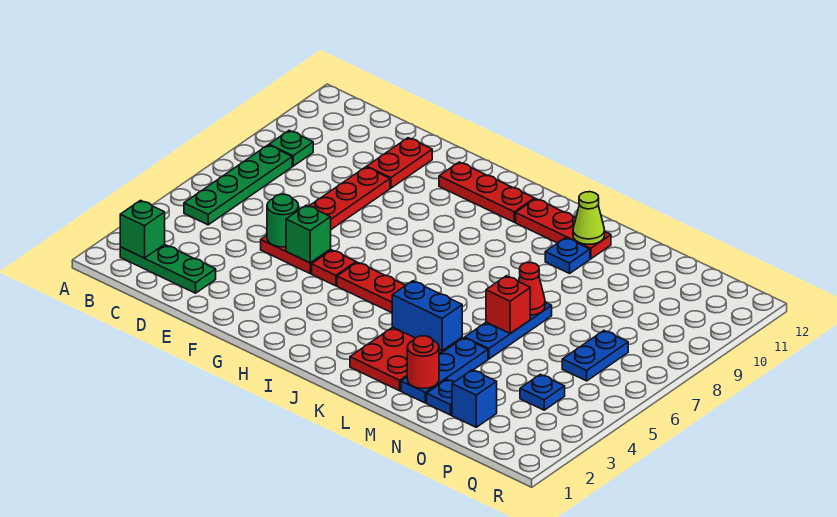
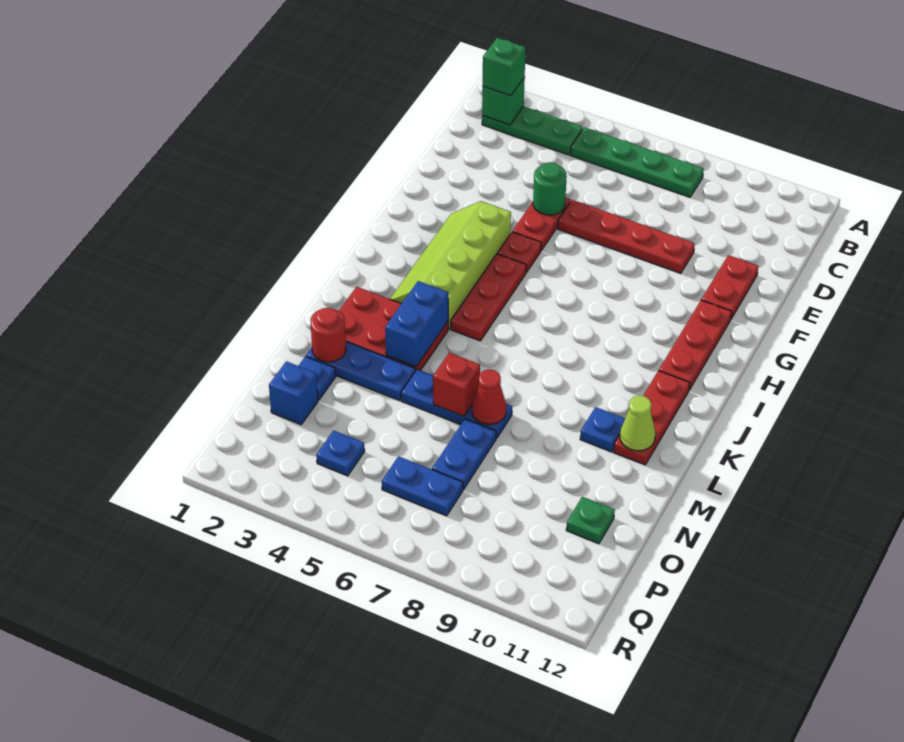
green plate B2:D2 level 1 -> green plate B2:B4 level 1
green plate B9 level 1 -> green plate O11 level 1
red plate E10:E11 level 1 -> red plate E11:F11 level 1
green brick F5 level 2 -> green brick B2 level 3
none -> lime slope G3:J4 level 1 top 4
none -> blue plate N7:O7 level 1

